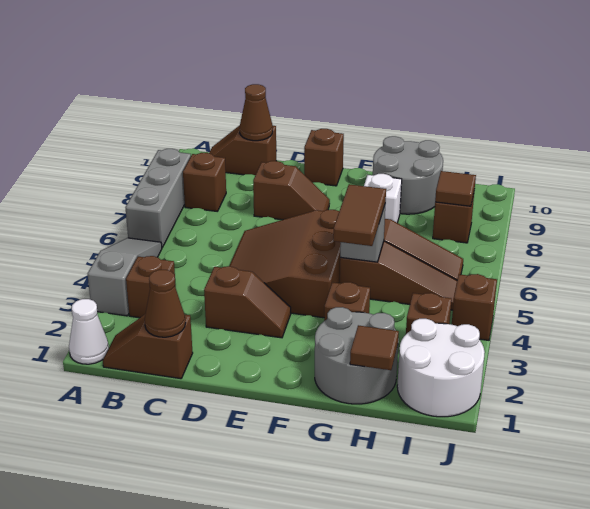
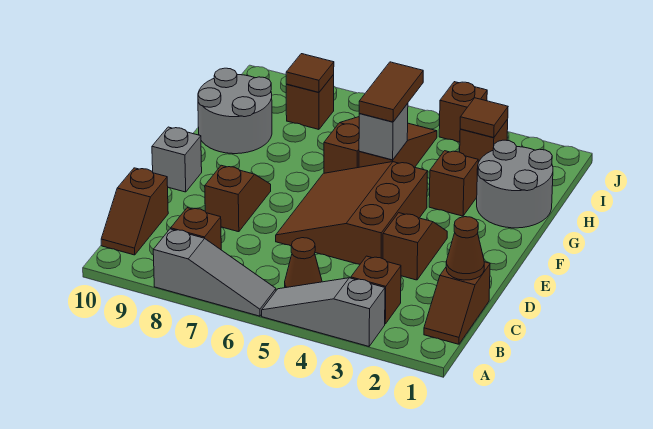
white cone A1 level 1 -> none
grey brick A6:A8 level 1 -> grey slope A6:A8 level 1 top 8
brown cone C10 level 2 -> brown cone B5 level 1
brown slope D4:F6 level 1 top F -> brown slope D4:F6 level 1 top 4
brown brick E10 level 1 -> grey brick E10 level 1
brown tile G4:G5 level 3 -> brown tile G5:H5 level 3
white brick G8 level 1 -> none
brown tile H1 level 2 -> brown tile I3 level 2
white round brick I1:J2 level 1 -> none

